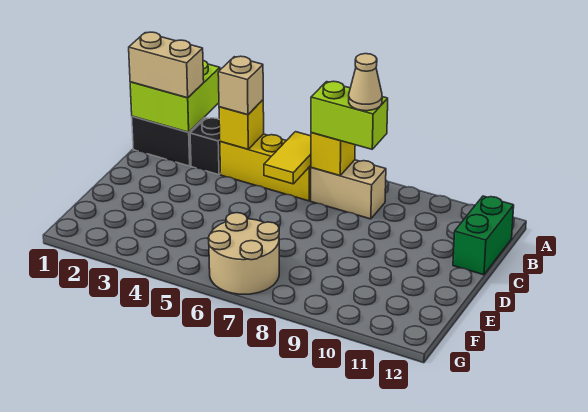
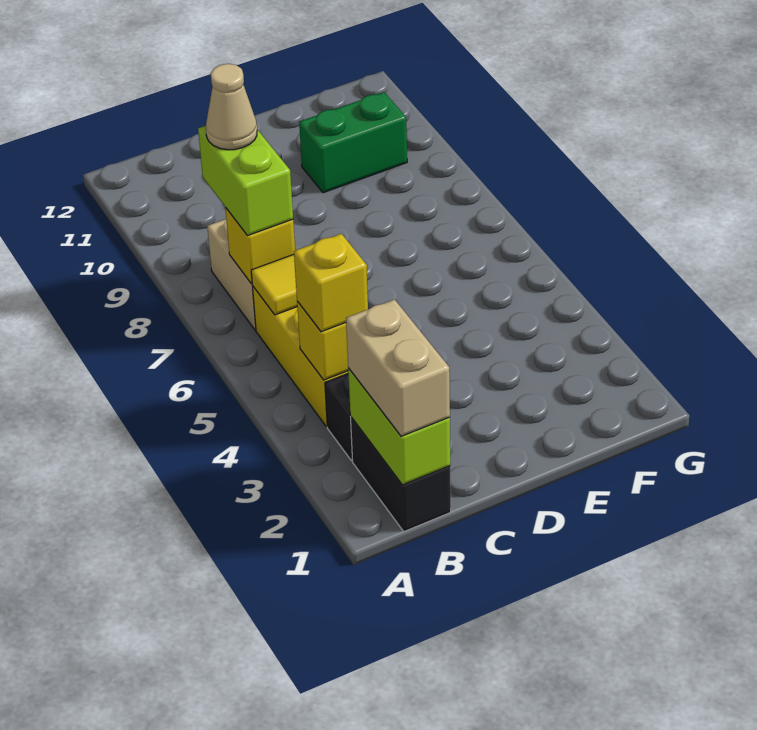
lime brick A1:B2 level 2 -> lime brick B1:B2 level 2
tan brick B4 level 3 -> yellow brick B4 level 3
green brick B12:C12 level 1 -> green brick E10:F10 level 1
tan round brick F6:G7 level 1 -> none

